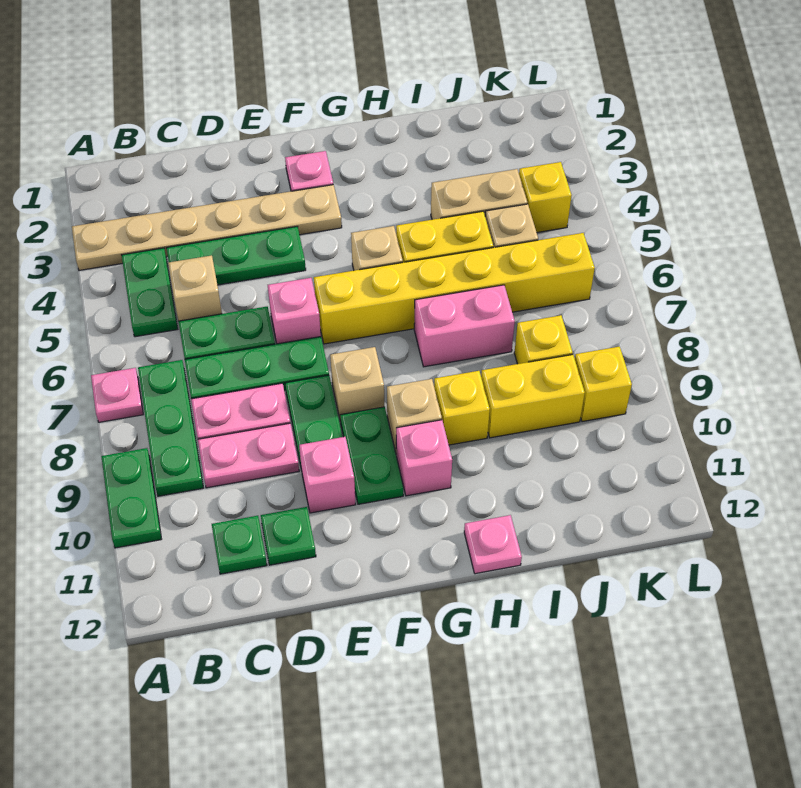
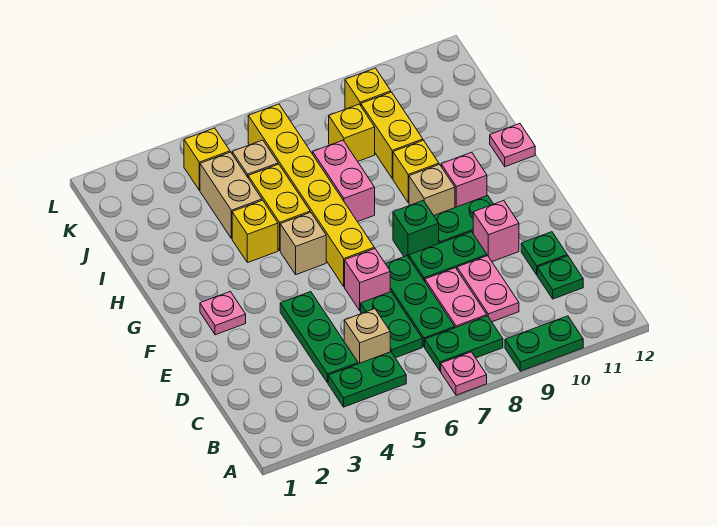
tan plate A3:F3 level 1 -> none
green plate B7:B9 level 1 -> green plate B7:B8 level 1
tan brick F8 level 1 -> green brick F8 level 1
none -> yellow brick H4 level 1

